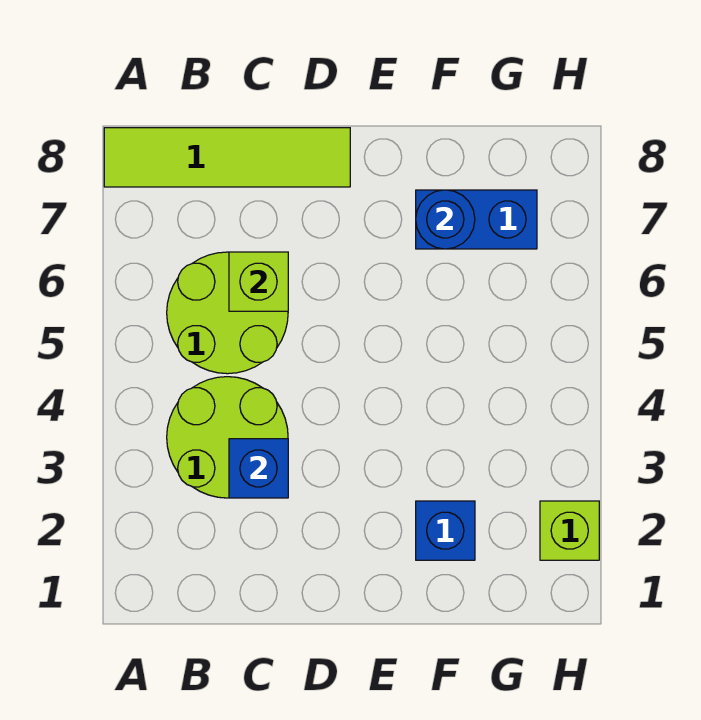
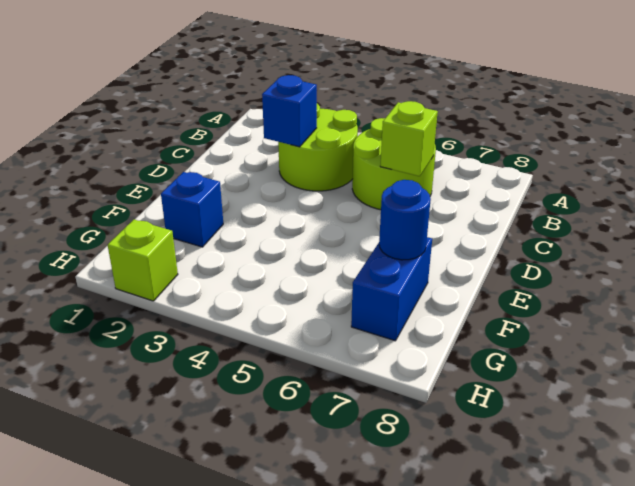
lime tile A8:D8 level 1 -> none

